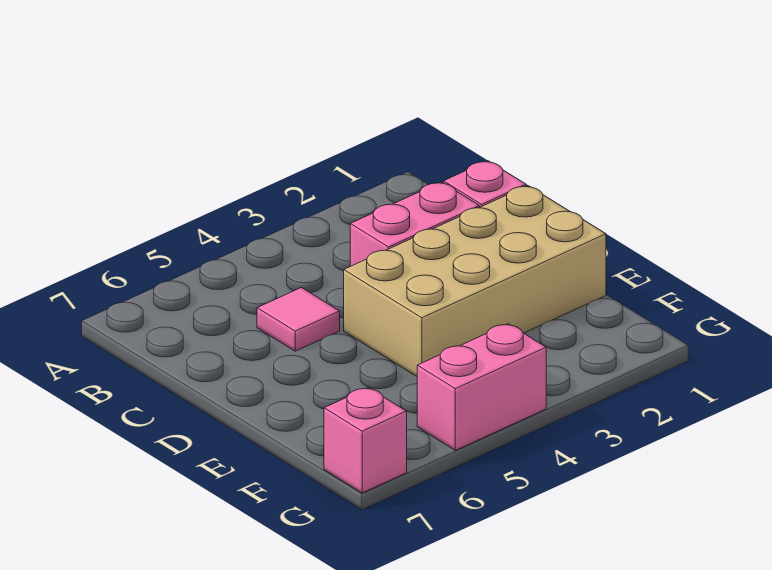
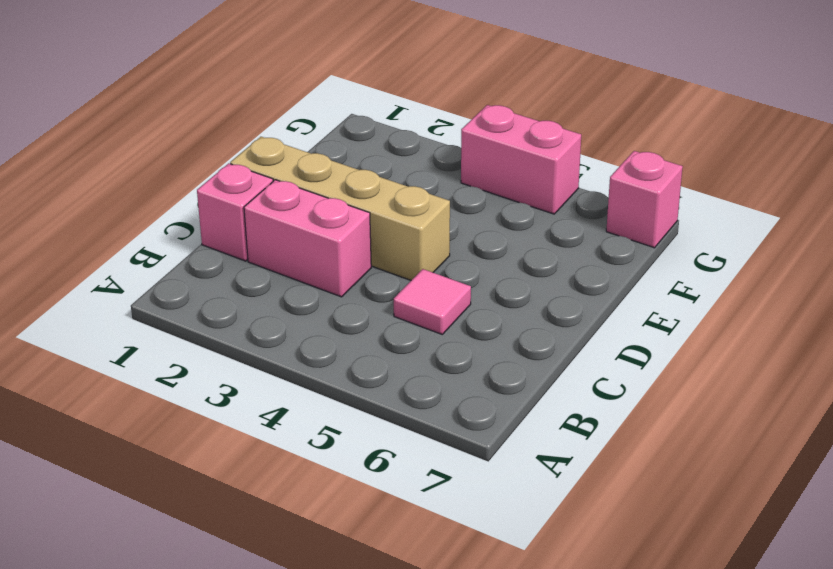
tan brick D1:E4 level 1 -> tan brick D1:D4 level 1

